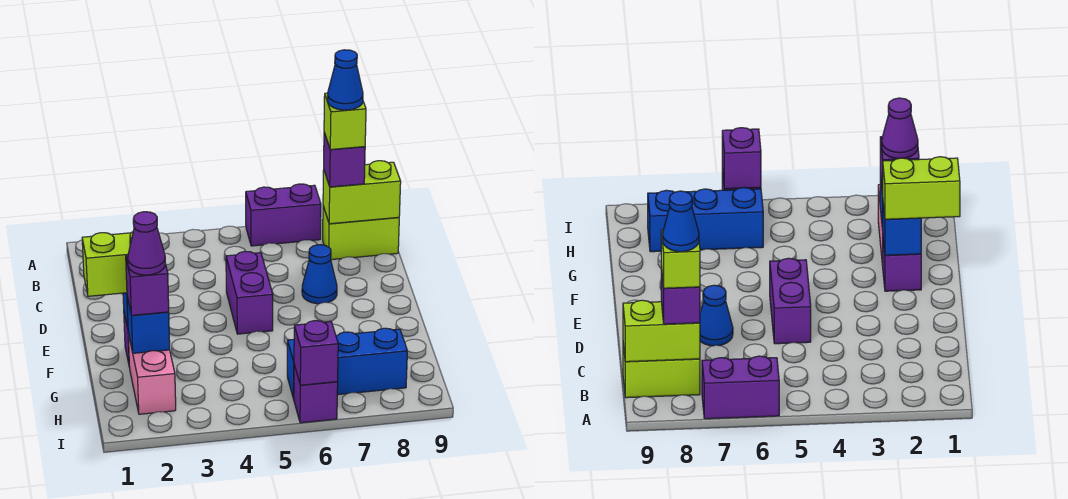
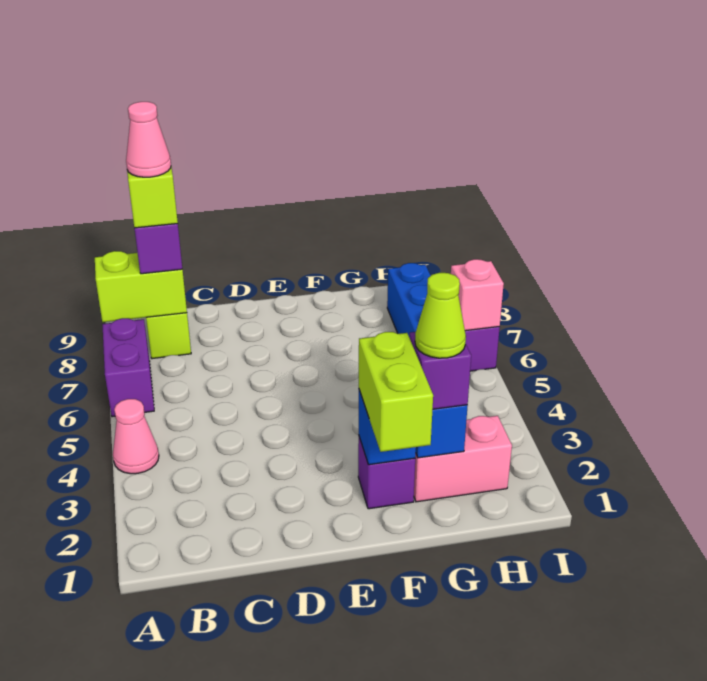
none -> pink cone A4 level 1
lime brick B8:B9 level 2 -> lime brick A8:B8 level 2
blue cone B8 level 5 -> pink cone B8 level 5
purple brick D5:E5 level 1 -> none
blue cone D7 level 1 -> none
purple cone G2 level 4 -> lime cone G2 level 4
purple brick I6 level 2 -> pink brick I6 level 2

